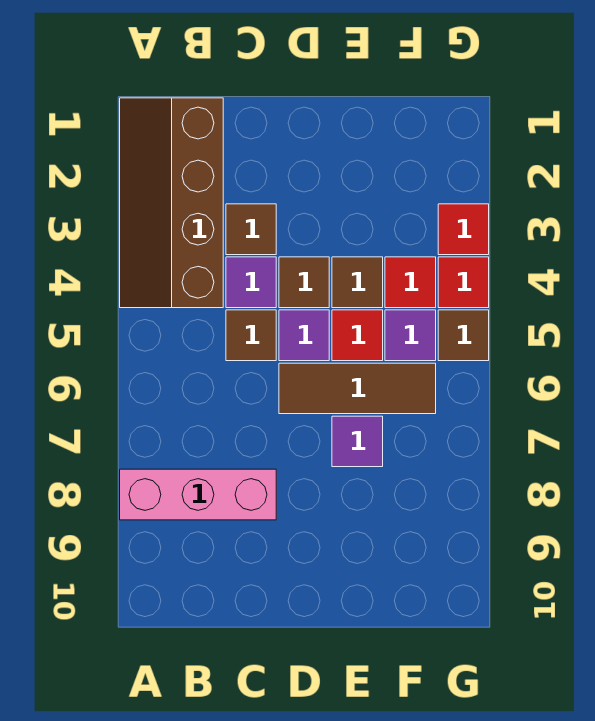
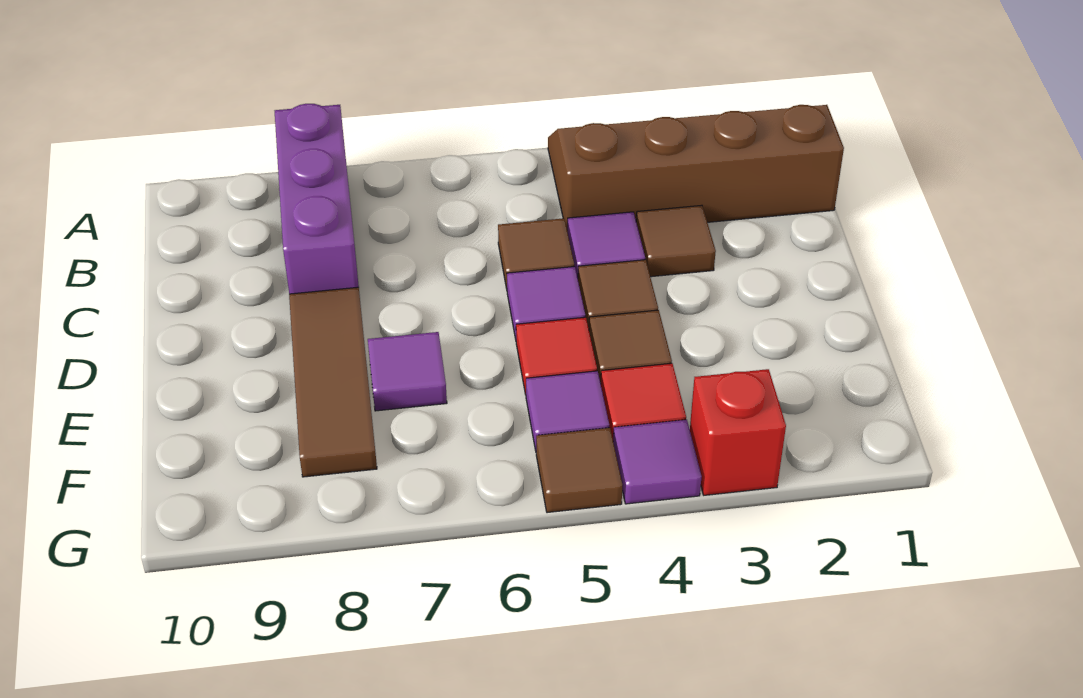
pink brick A8:C8 level 1 -> purple brick A8:C8 level 1
brown tile D6:F6 level 1 -> brown tile D8:F8 level 1
red tile G3 level 1 -> red brick G3 level 1
red tile G4 level 1 -> purple tile G4 level 1

